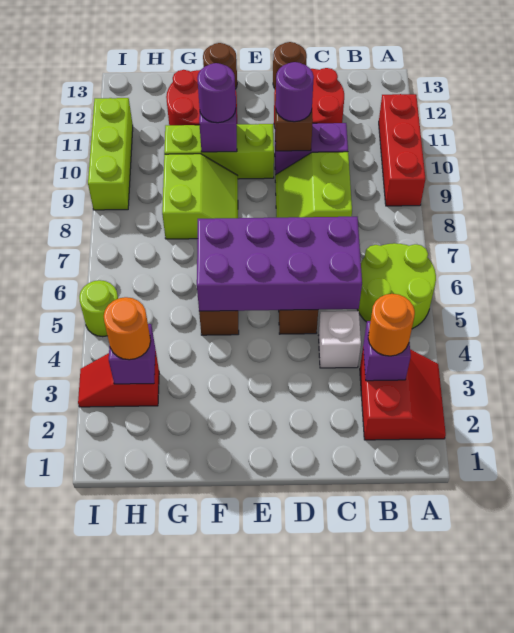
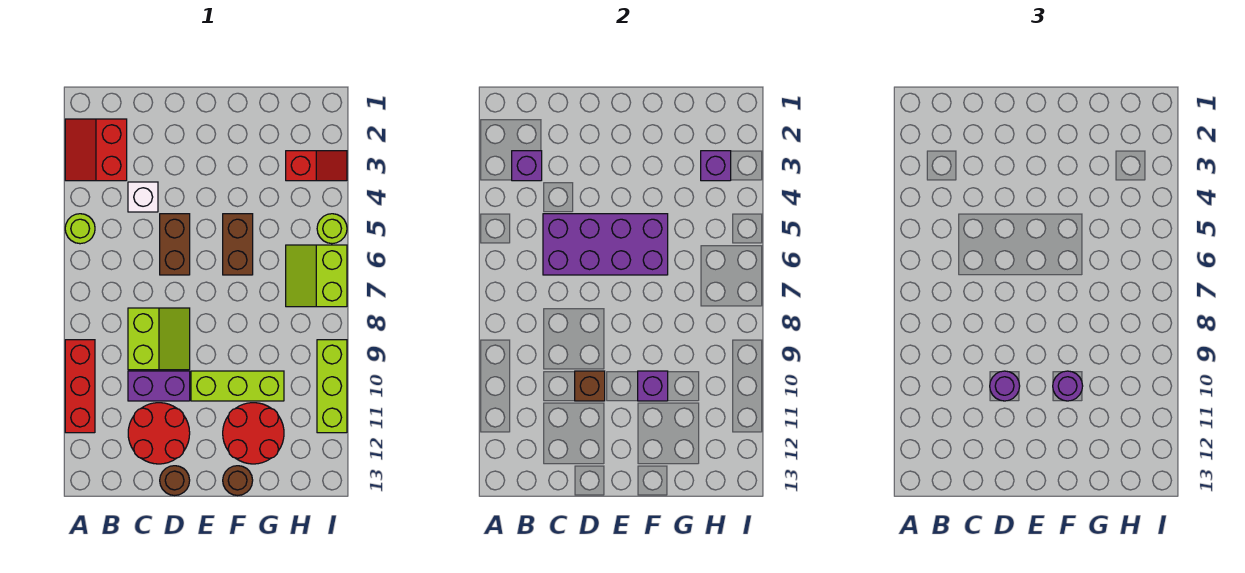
lime round brick A5:B6 level 1 -> lime round brick A5 level 1
orange round brick B3 level 3 -> none
lime slope F8:G9 level 1 top G -> lime slope H6:I7 level 1 top I
orange round brick H3 level 3 -> none

